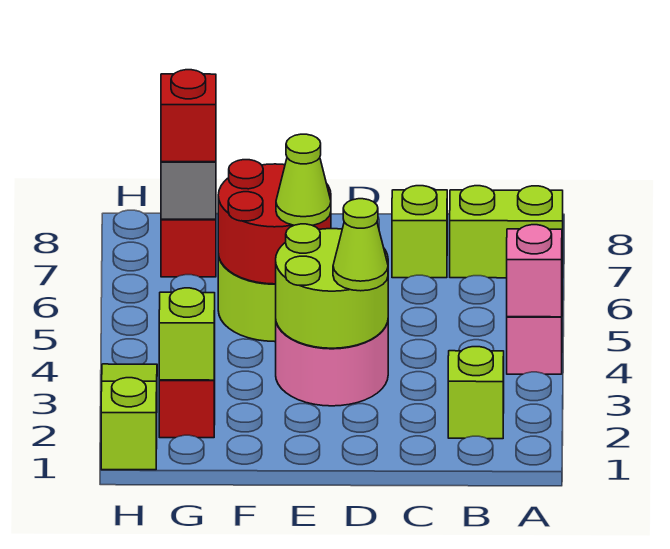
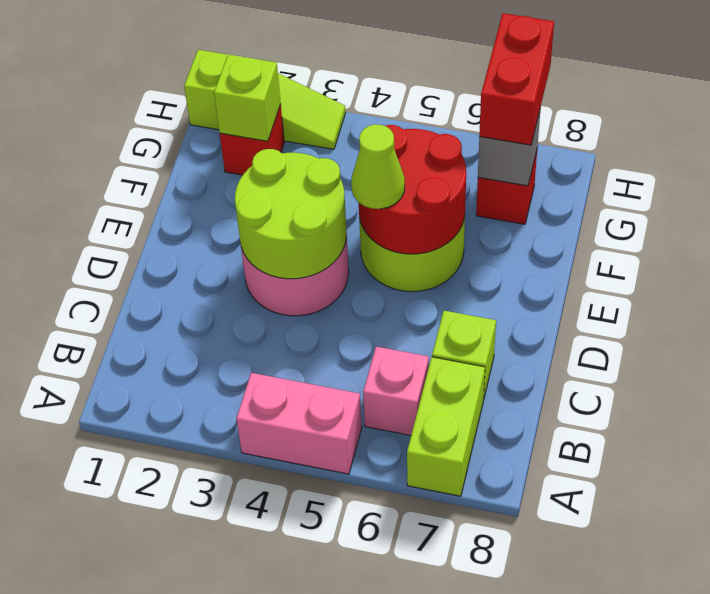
pink brick A4 level 2 -> pink brick B6 level 1
lime brick B2 level 1 -> none
lime cone D3 level 3 -> none
red brick G7 level 3 -> red brick G7:H7 level 3

